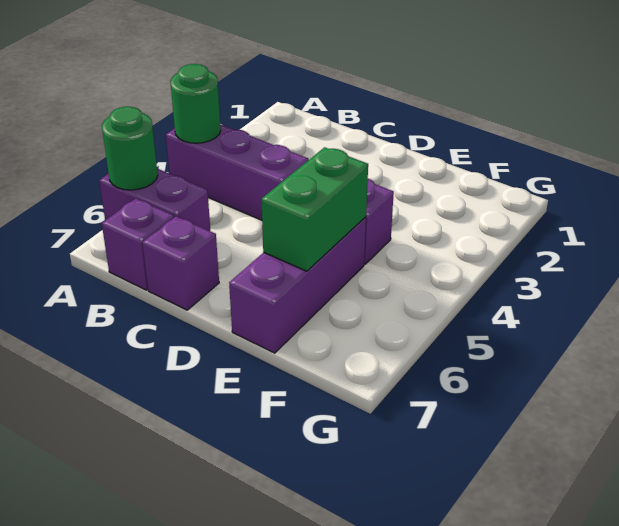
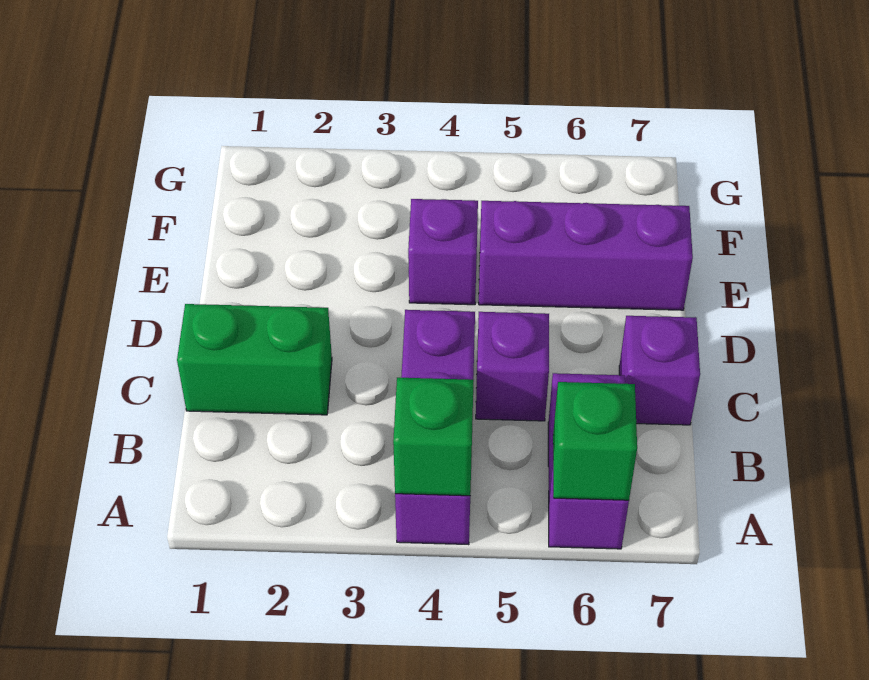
green round brick A4 level 2 -> green brick A4 level 2
green round brick A6 level 2 -> green brick A6 level 2
purple brick B7 level 1 -> purple brick C5 level 1
green brick E5:E6 level 2 -> green brick C1:C2 level 1

